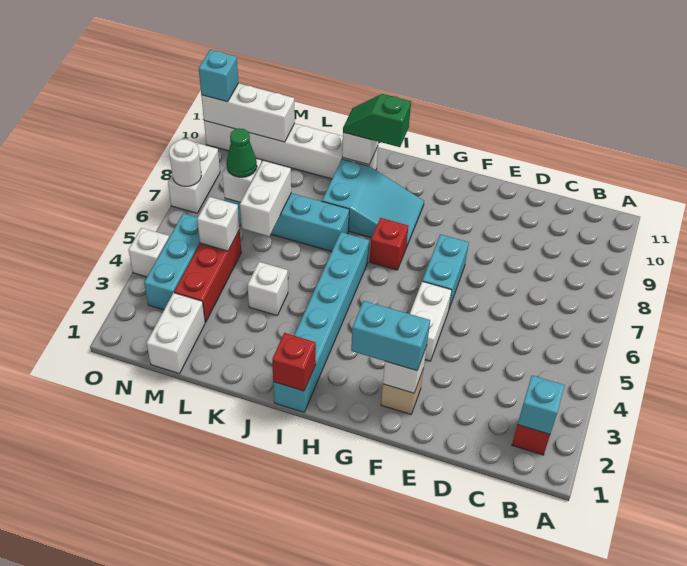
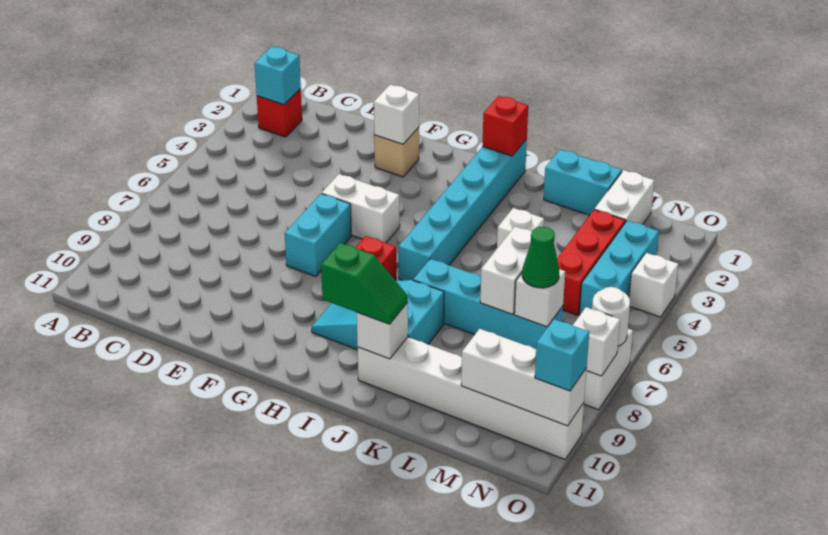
cyan brick F2:G2 level 3 -> cyan brick K1:L1 level 1
white brick F4:F5 level 1 -> white brick F5:G5 level 1
white brick M5 level 2 -> white brick O8 level 2

